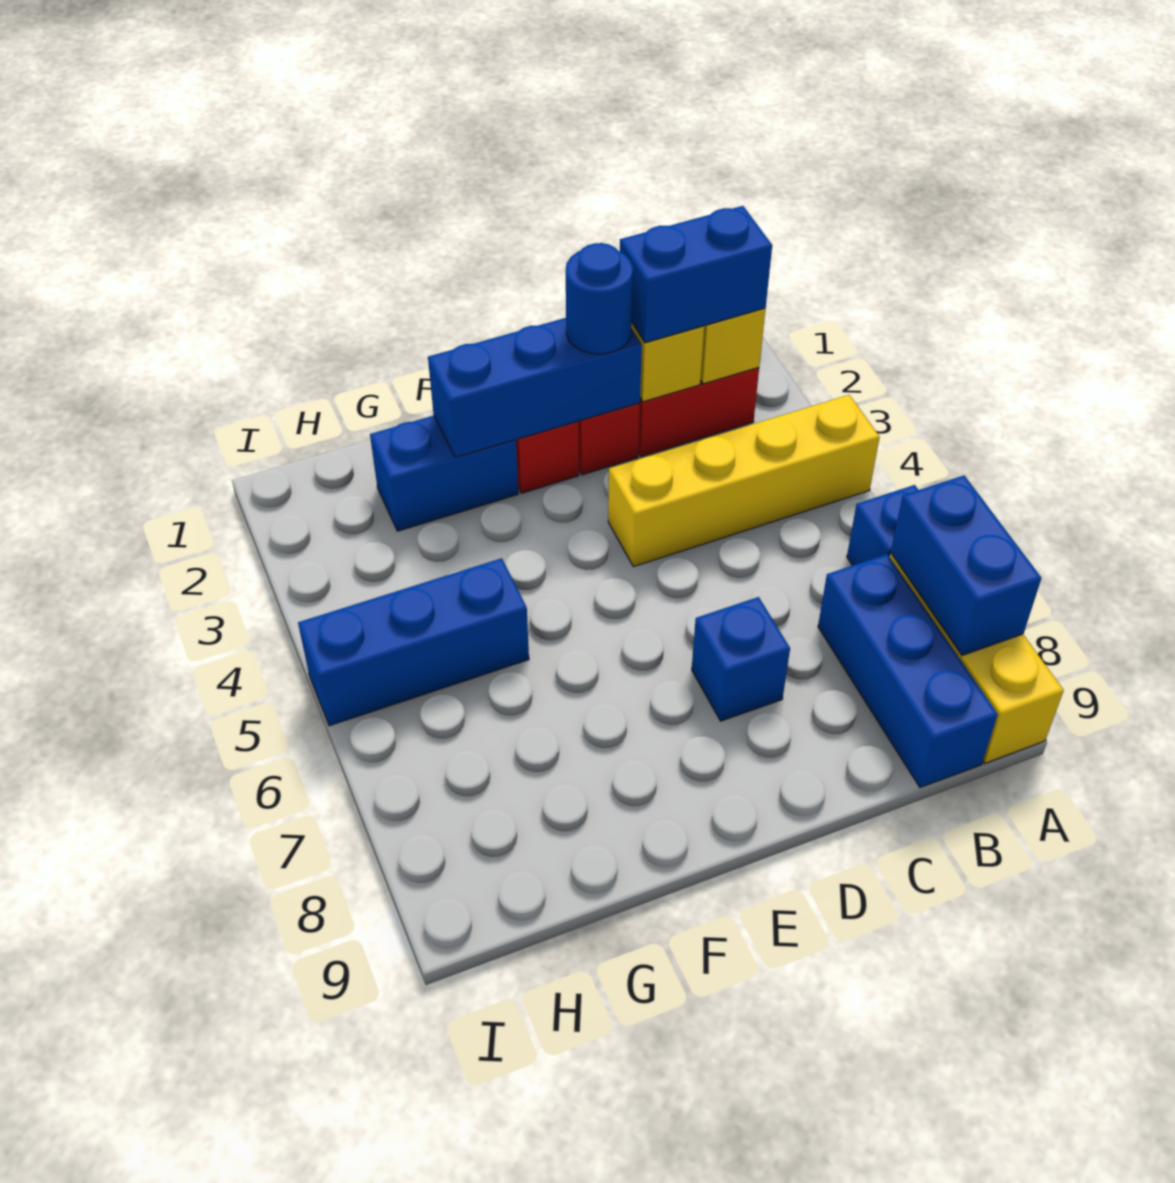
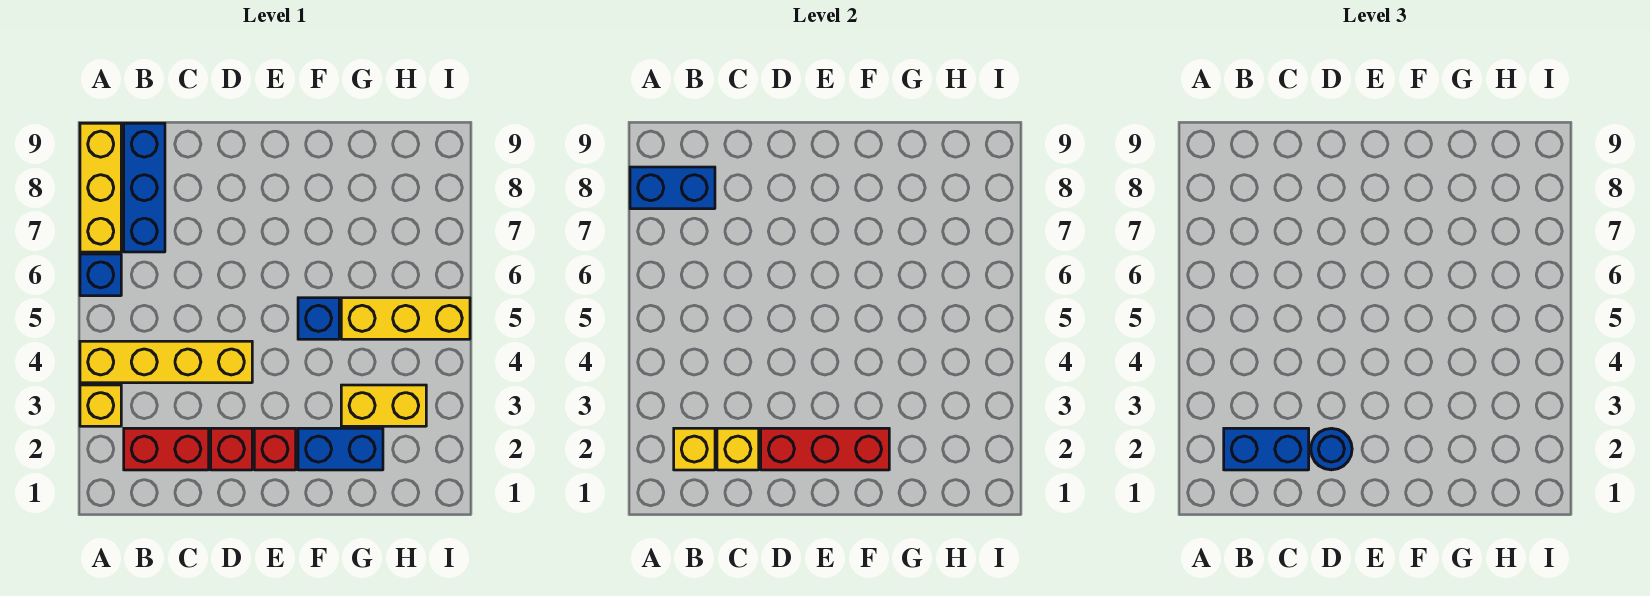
none -> yellow brick A3 level 1
blue brick A7:A8 level 2 -> blue brick A8:B8 level 2
blue brick D2:F2 level 2 -> red brick D2:F2 level 2
blue brick D7 level 1 -> blue brick F5 level 1
none -> yellow brick G3:H3 level 1
blue brick G5:I5 level 1 -> yellow brick G5:I5 level 1

